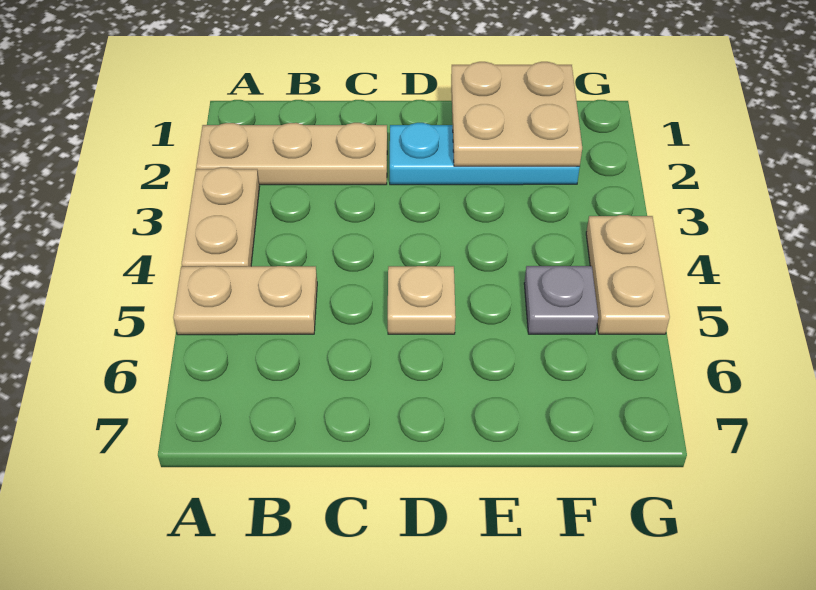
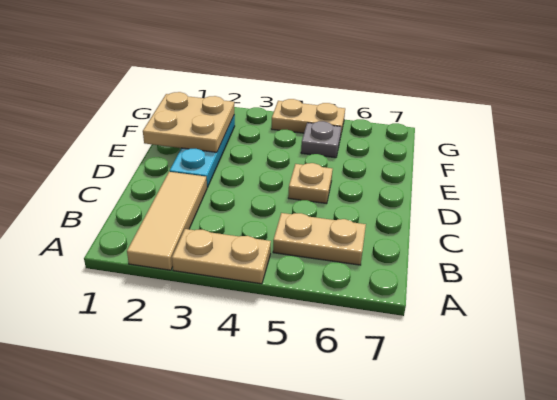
tan plate A2:C2 level 1 -> tan tile A2:C2 level 1
tan plate A5:B5 level 1 -> tan plate B5:B6 level 1

